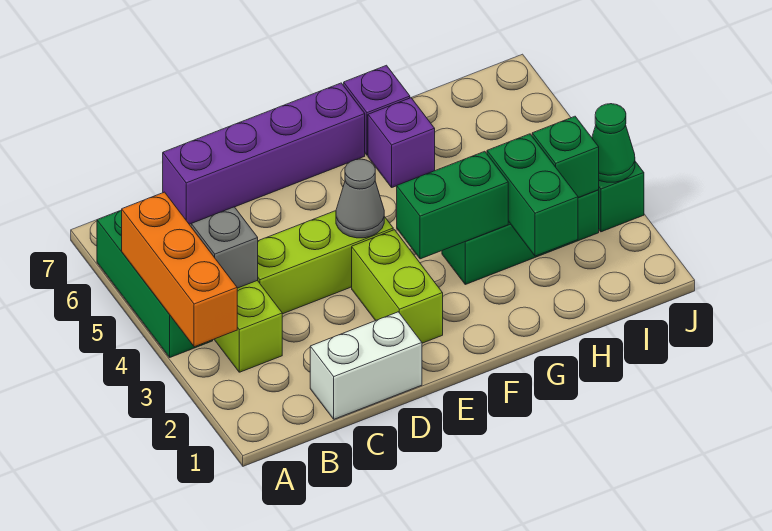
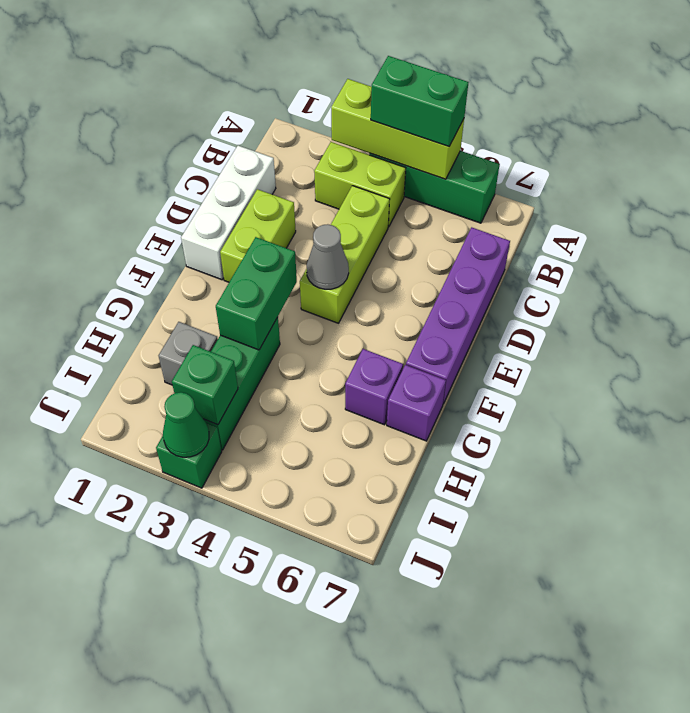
orange brick A3:A5 level 2 -> lime brick A3:A5 level 2
grey brick B4 level 2 -> grey brick H2 level 1
white brick C1:D1 level 1 -> white brick C1:E1 level 1
lime brick E2:E3 level 1 -> lime brick D2:E2 level 1
green brick H2:H3 level 2 -> green brick A4:A5 level 3

